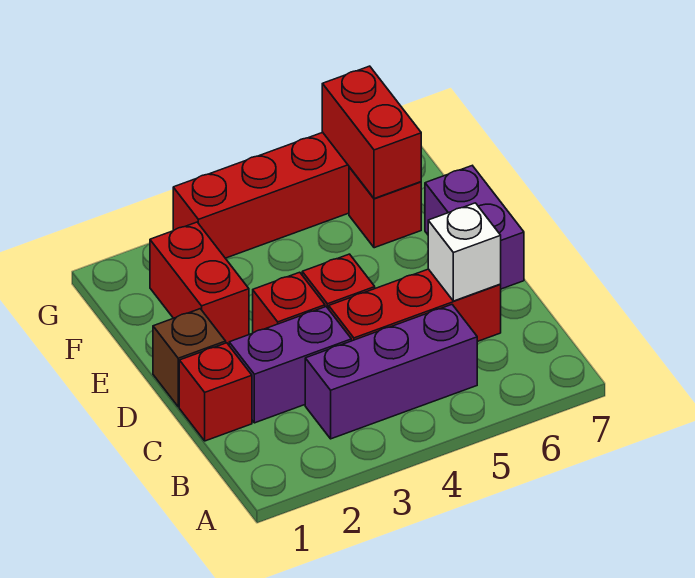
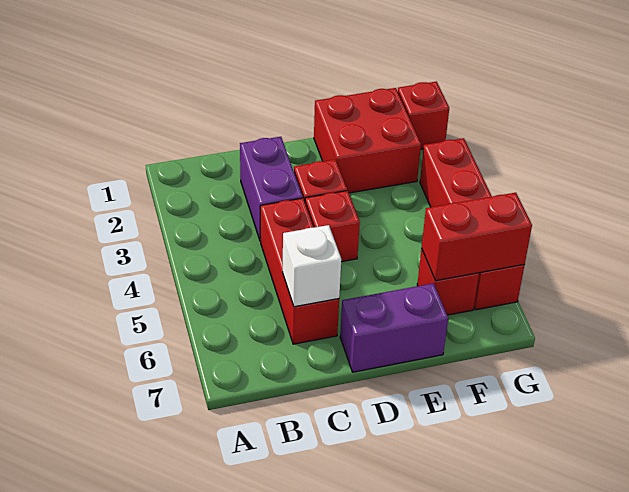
purple brick B3:B5 level 1 -> none
red brick C1 level 1 -> red brick G1 level 1
brown brick D1 level 1 -> none
red brick E2:F2 level 1 -> red brick E1:F2 level 1

